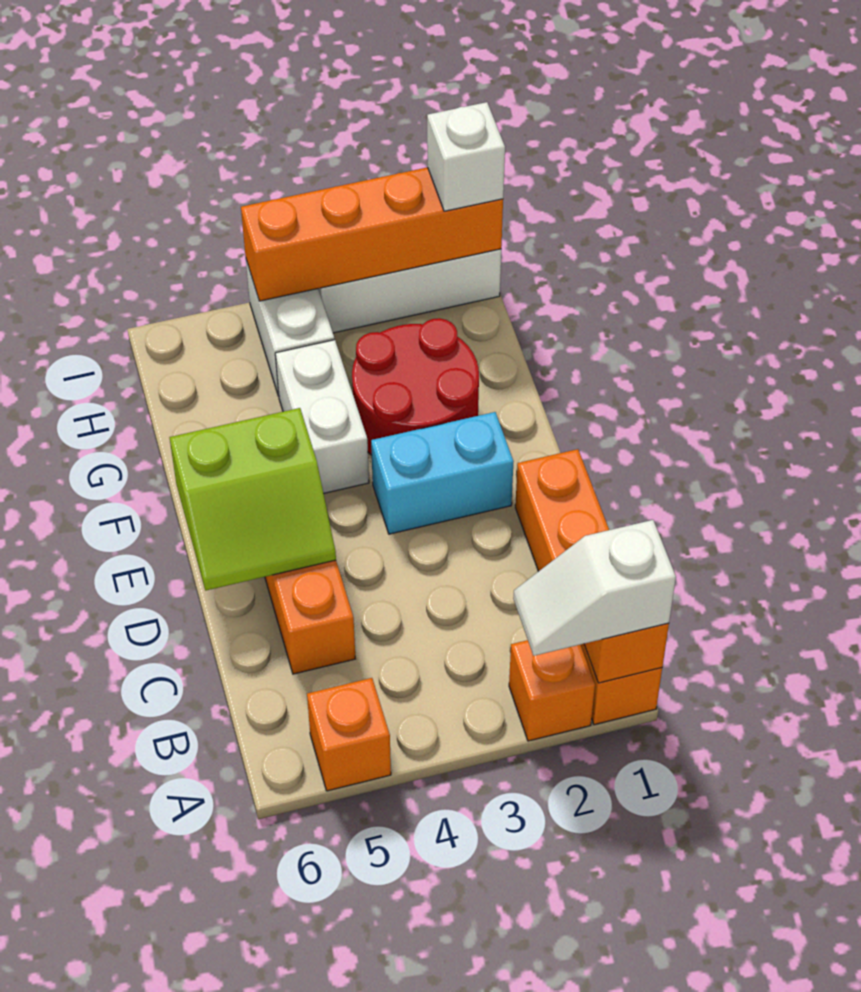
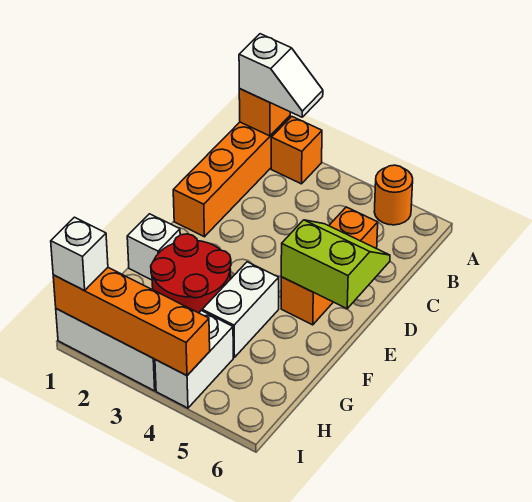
orange brick A5 level 1 -> orange round brick A5 level 1
cyan brick E2:E3 level 1 -> none
none -> white brick F1 level 1

